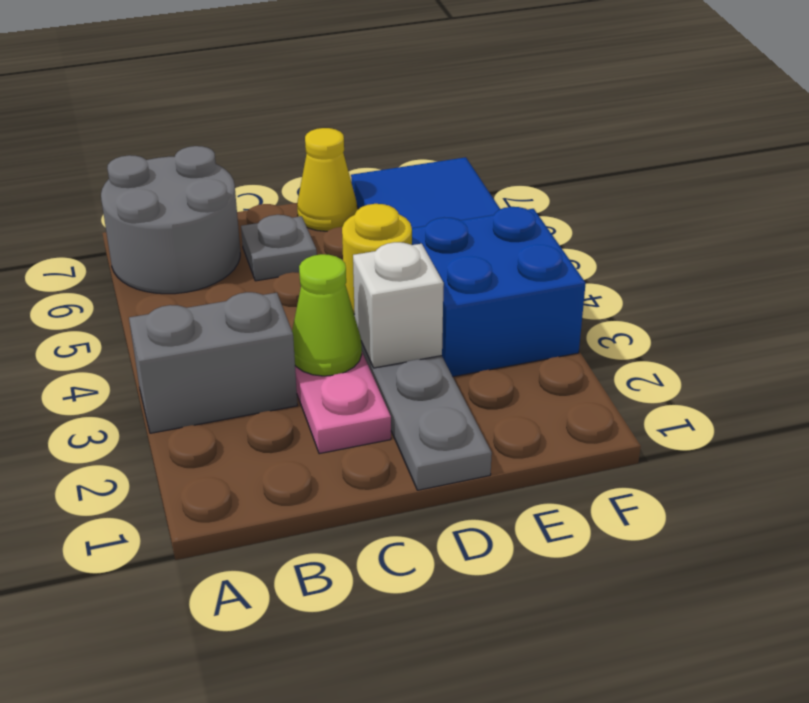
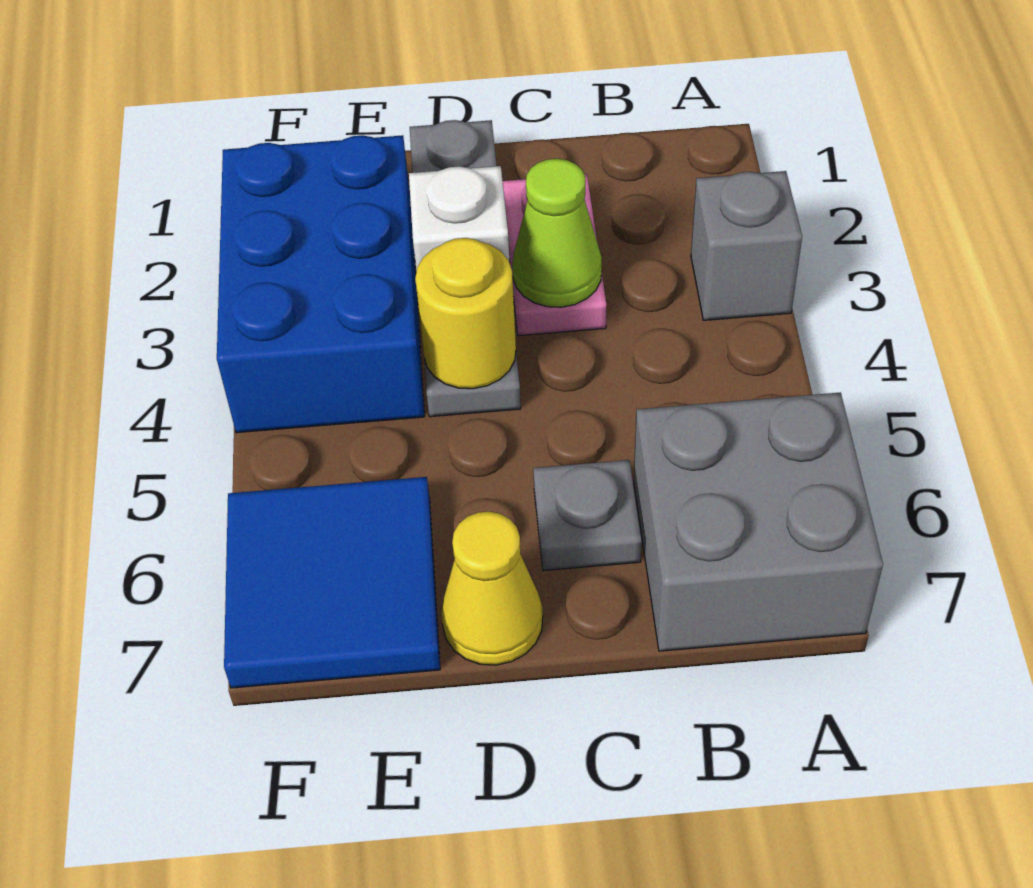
grey brick A3:B3 level 1 -> grey brick A3 level 1
grey round brick A6:B7 level 1 -> grey brick A6:B7 level 1
blue brick E3:F4 level 1 -> blue brick E2:F4 level 1

